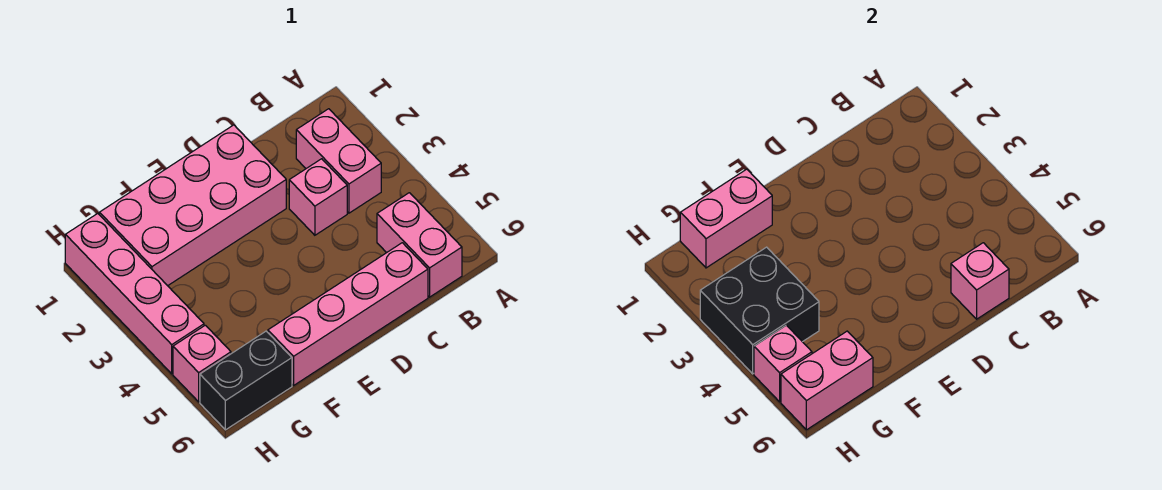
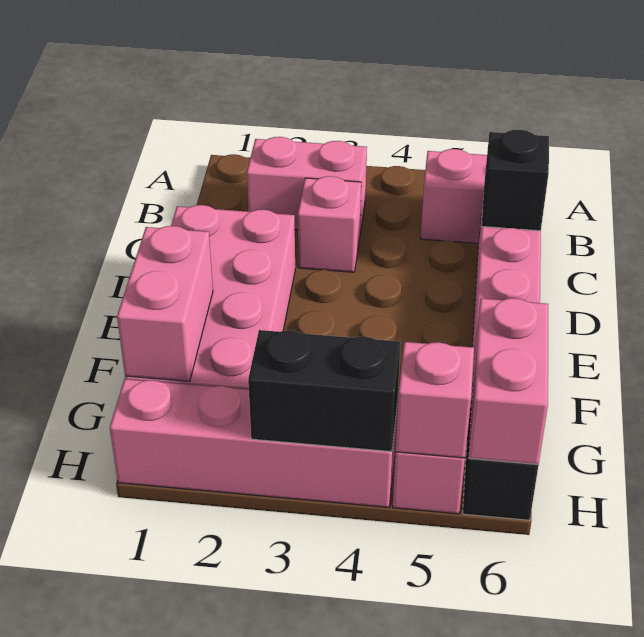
pink brick C6 level 2 -> black brick C6 level 2
black brick G3:H4 level 2 -> black brick H3:H4 level 2

